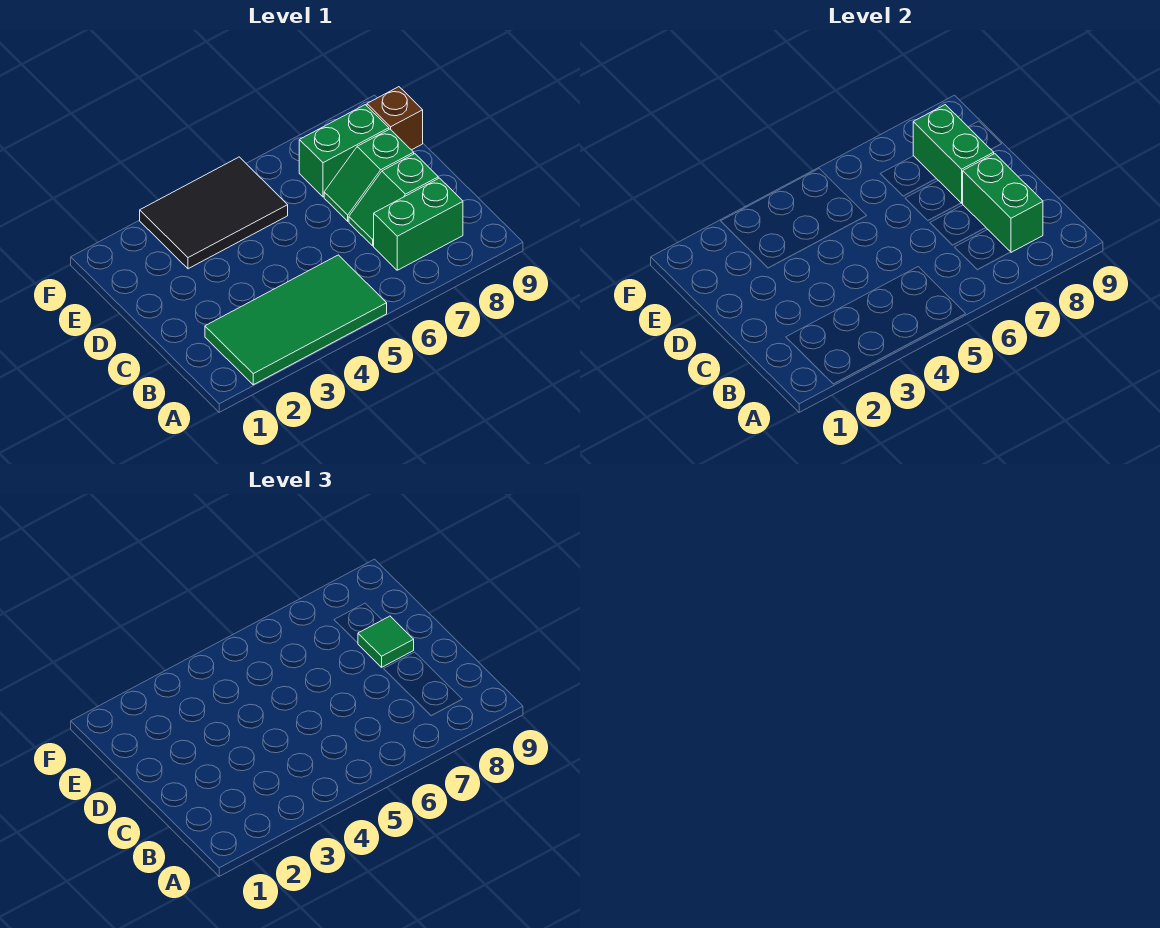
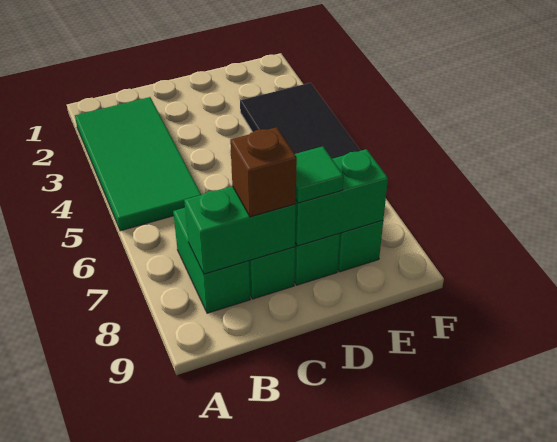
brown brick E9 level 1 -> brown brick C8 level 3

